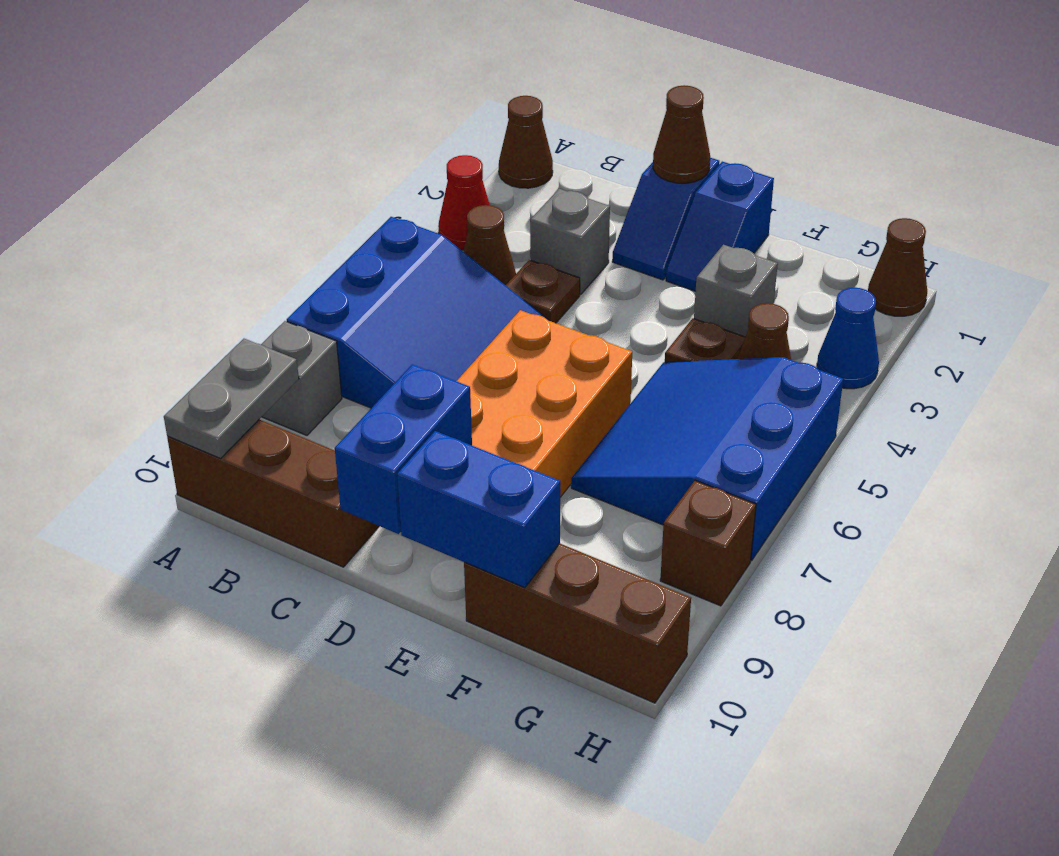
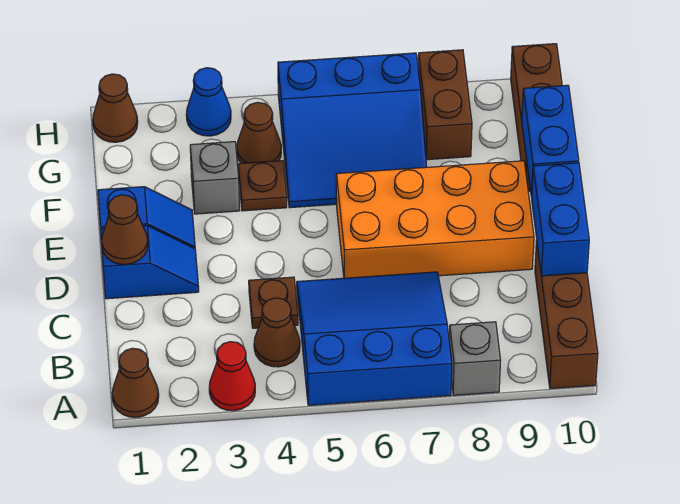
grey plate A9:A10 level 2 -> none
grey brick C3 level 1 -> none
blue brick D9:D10 level 2 -> blue brick C10:D10 level 2
brown brick H8 level 1 -> brown brick G8:H8 level 1

